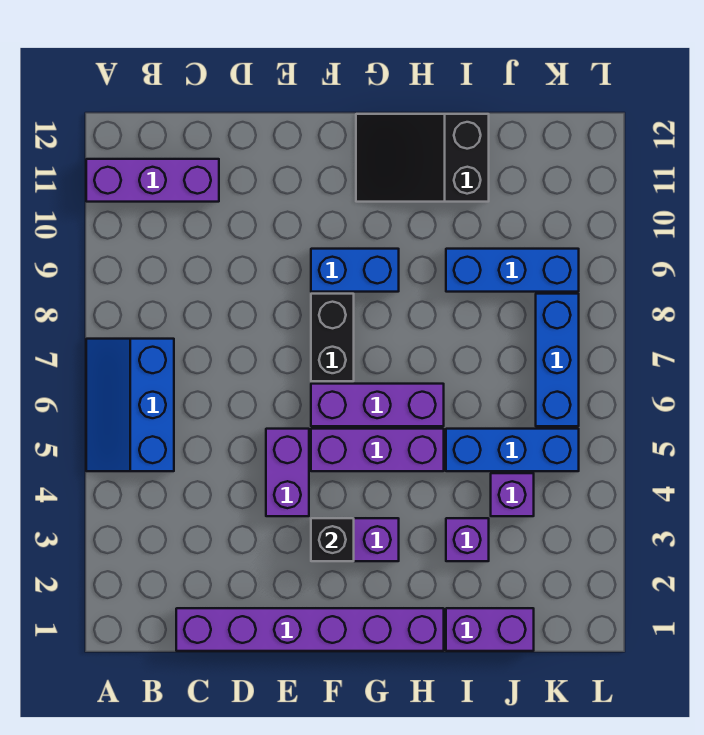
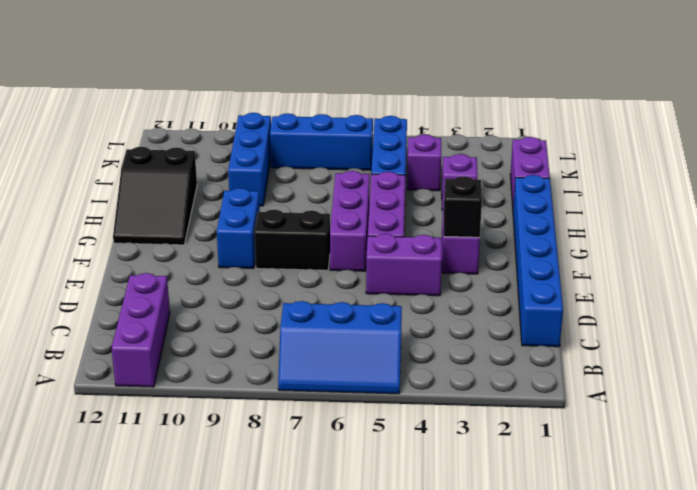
purple brick C1:H1 level 1 -> blue brick C1:H1 level 1

